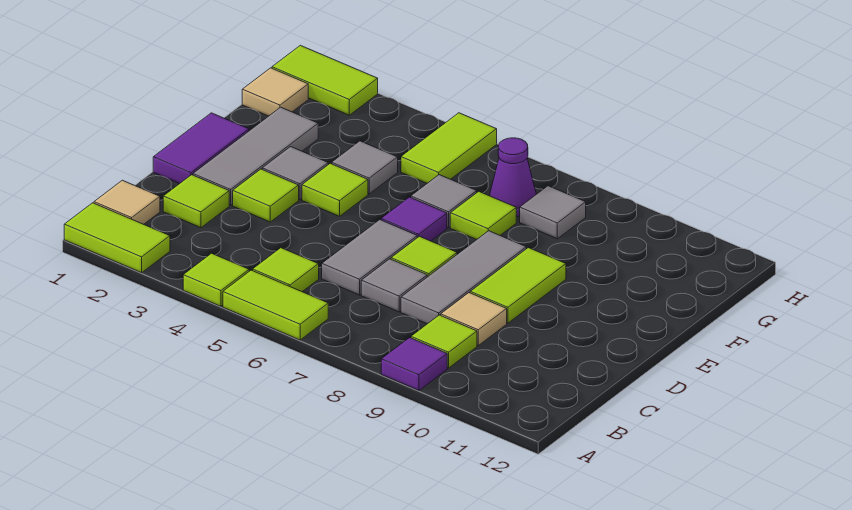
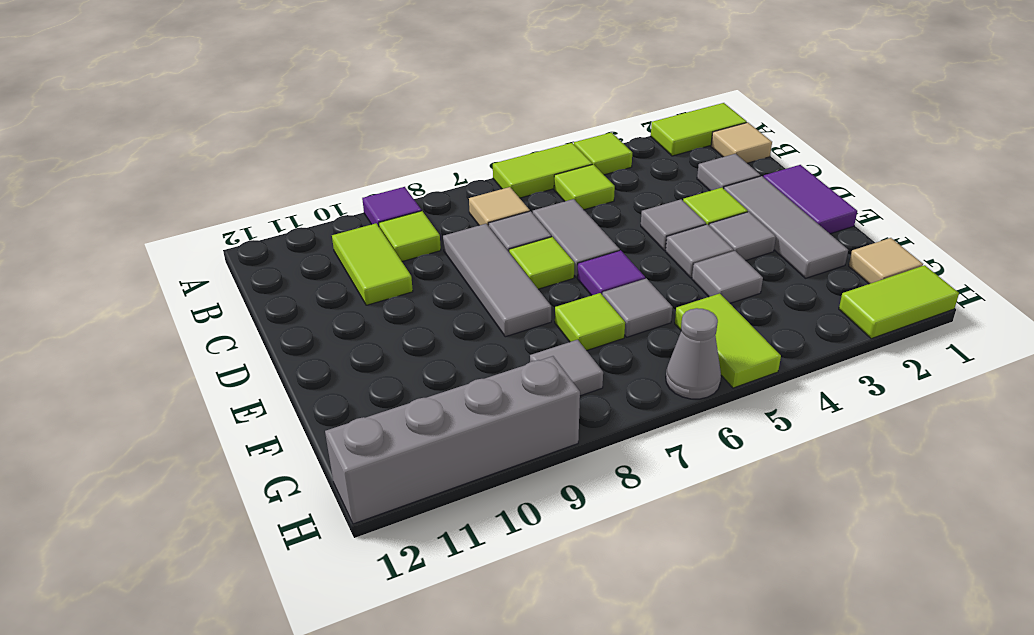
lime tile C2 level 1 -> grey tile C2 level 1
tan tile C9 level 1 -> tan tile B7 level 1
none -> grey tile D4 level 1
lime tile D9:E9 level 1 -> lime tile B10:C10 level 1
lime tile E4 level 1 -> grey tile E4 level 1
purple cone G7 level 1 -> none
none -> grey cone H6 level 1
none -> grey brick H9:H12 level 1

